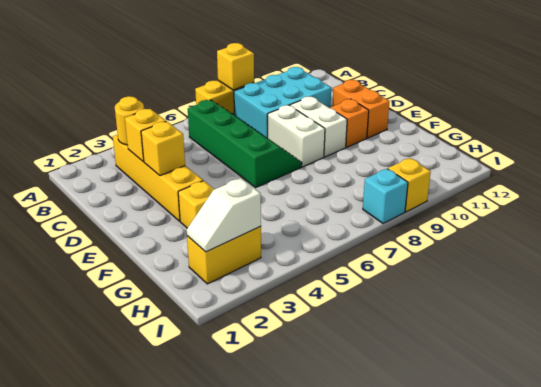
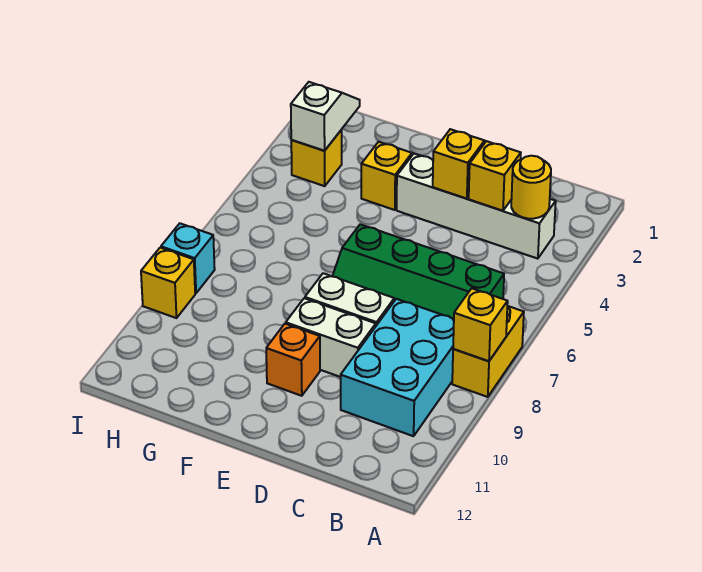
yellow brick B3:E3 level 1 -> white brick B3:E3 level 1
orange brick D11:E11 level 1 -> none
yellow brick H2:H3 level 1 -> yellow brick H3 level 1

